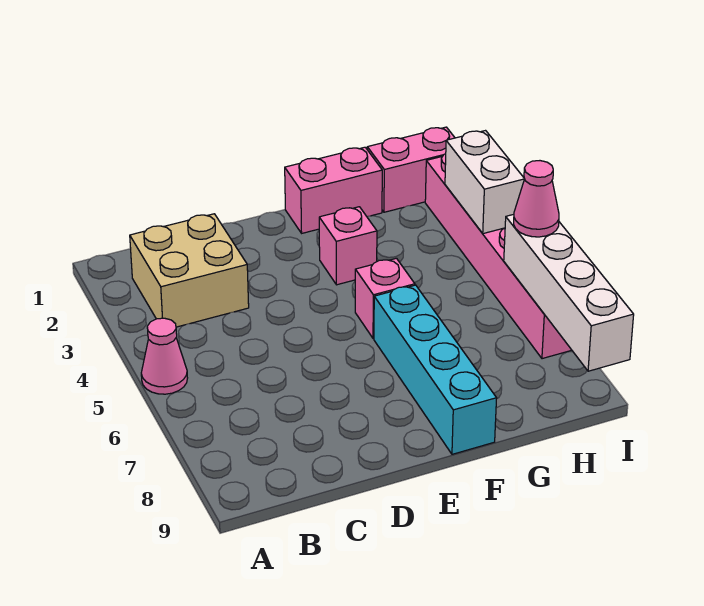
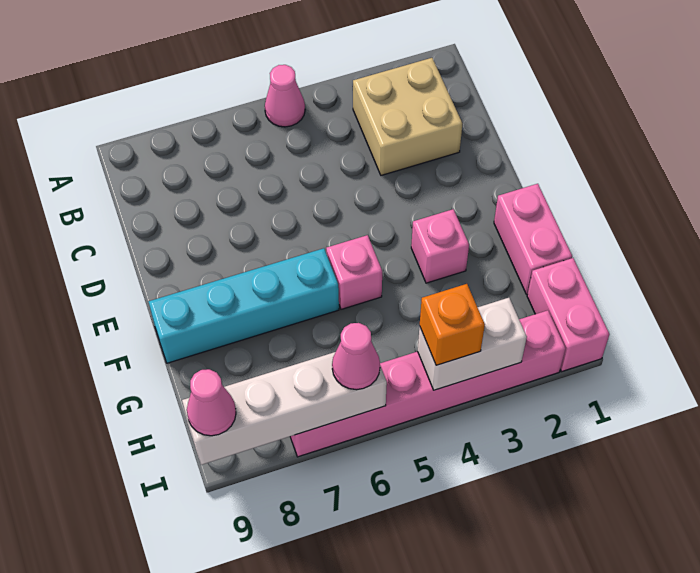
none -> orange brick I4 level 3
none -> pink cone I9 level 3

